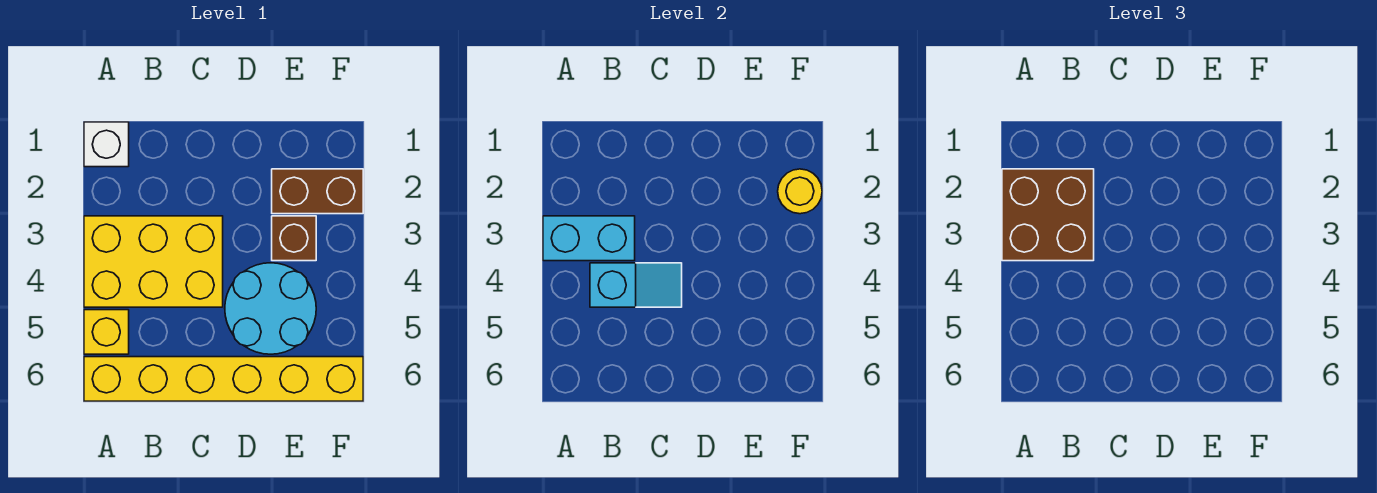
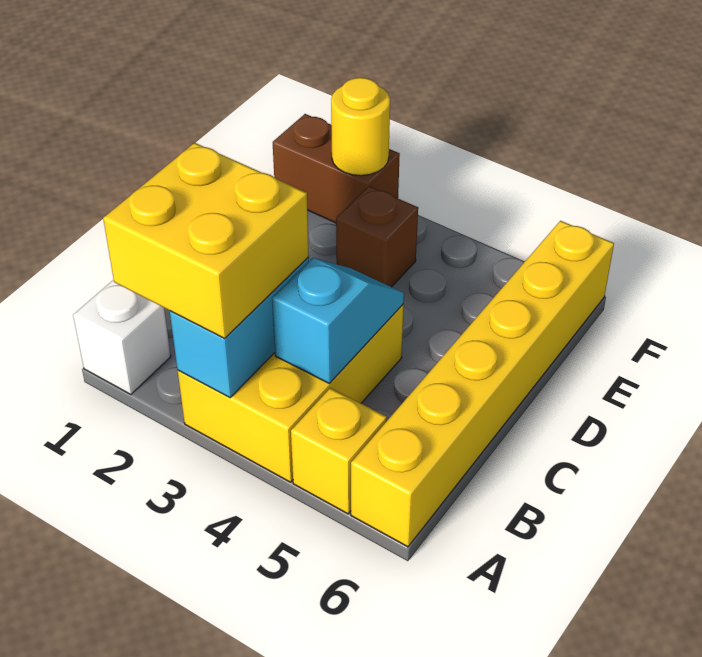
brown brick A2:B3 level 3 -> yellow brick A2:B3 level 3
cyan round brick D4:E5 level 1 -> none
brown brick E2:F2 level 1 -> brown brick F1:F2 level 1

